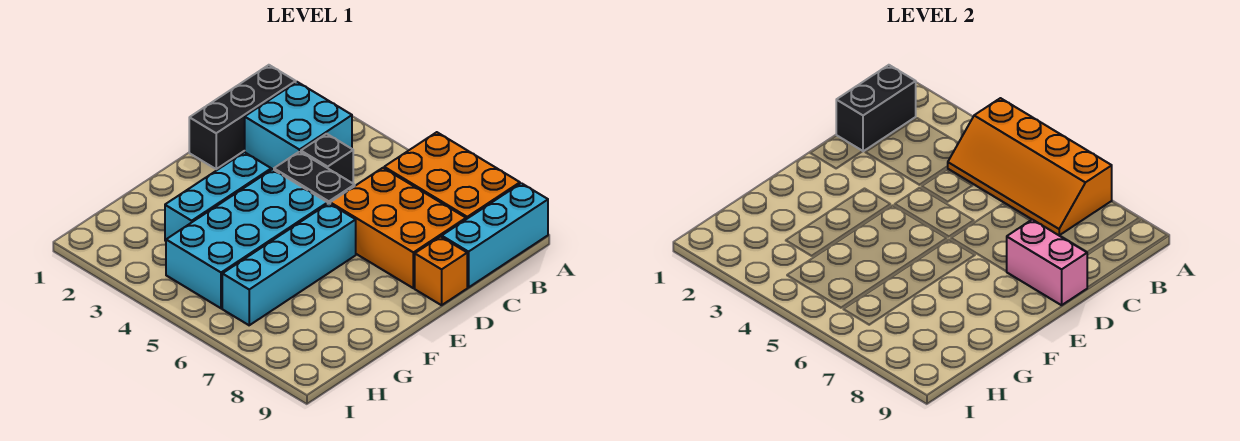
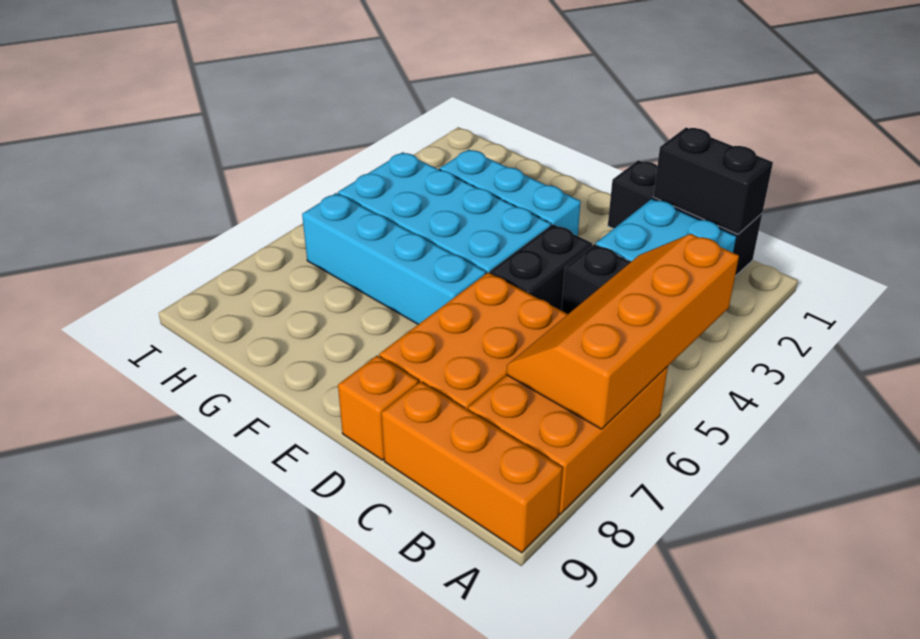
cyan brick A9:C9 level 1 -> orange brick A9:C9 level 1
pink brick D8:D9 level 2 -> none

